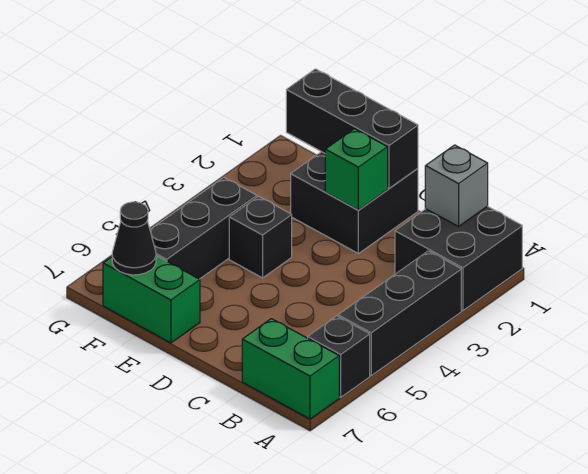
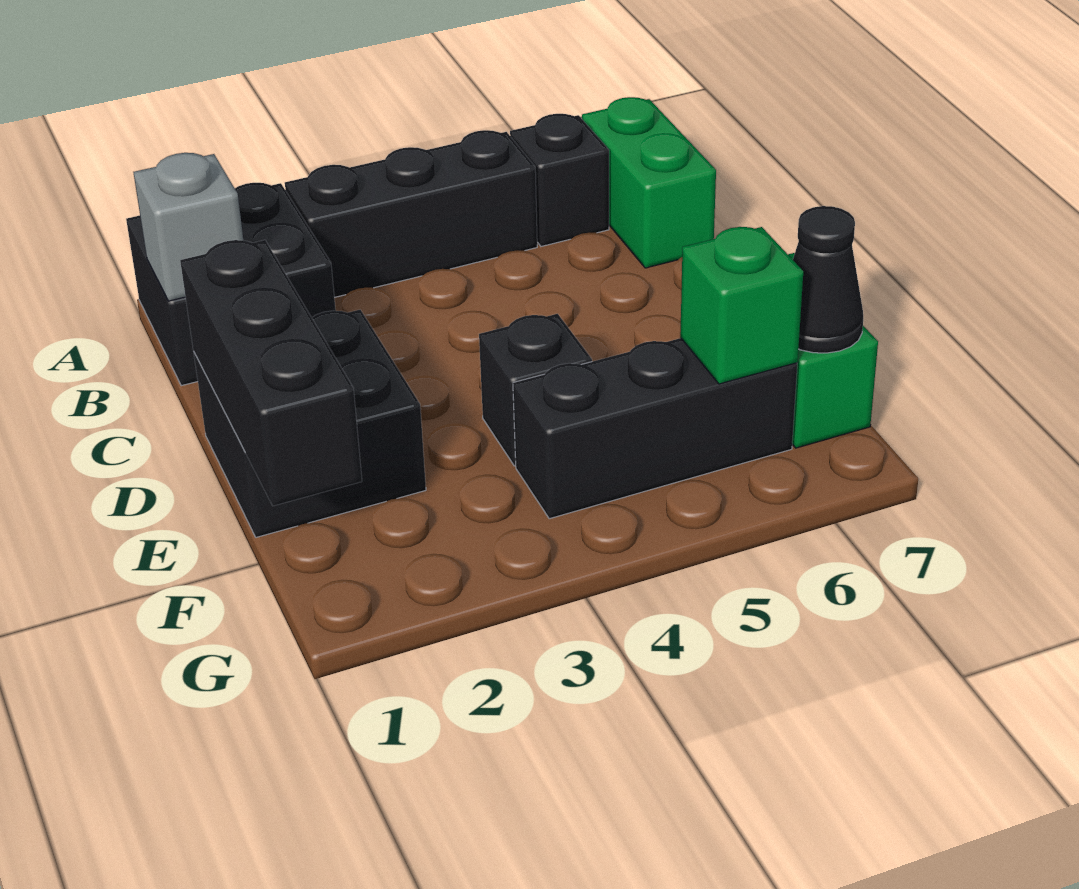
green brick D2 level 2 -> green brick F6 level 2

